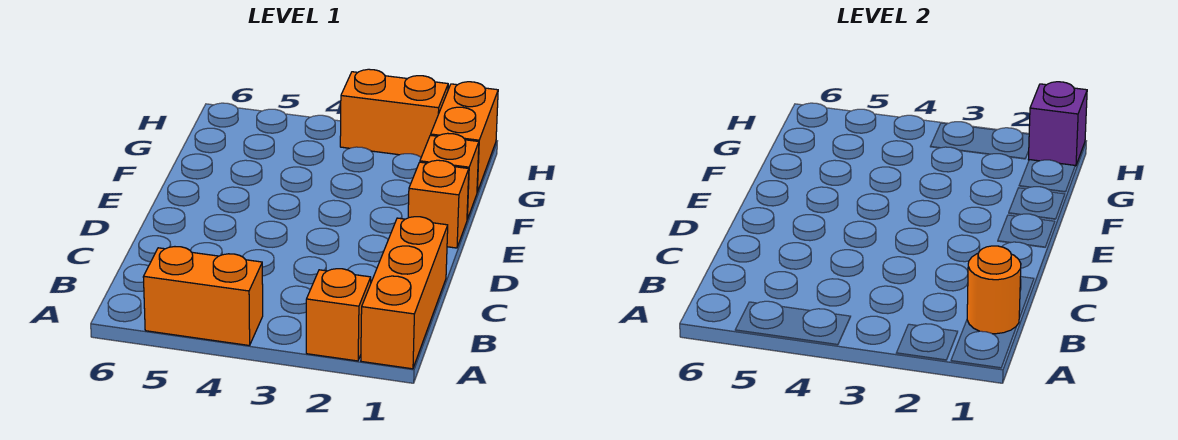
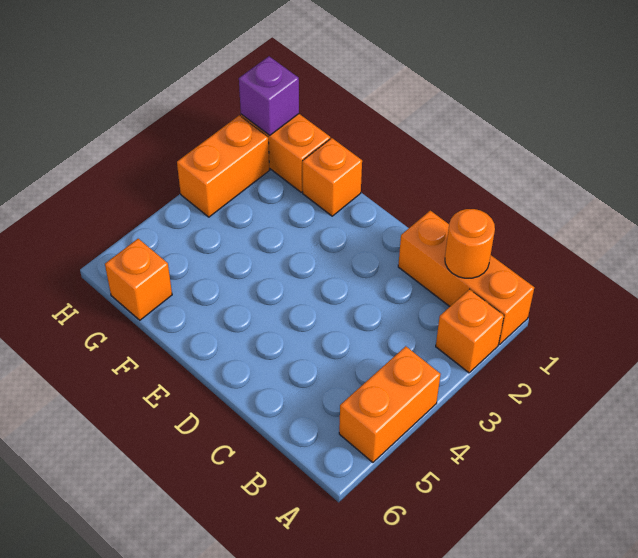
orange brick E1 level 1 -> orange brick G6 level 1

